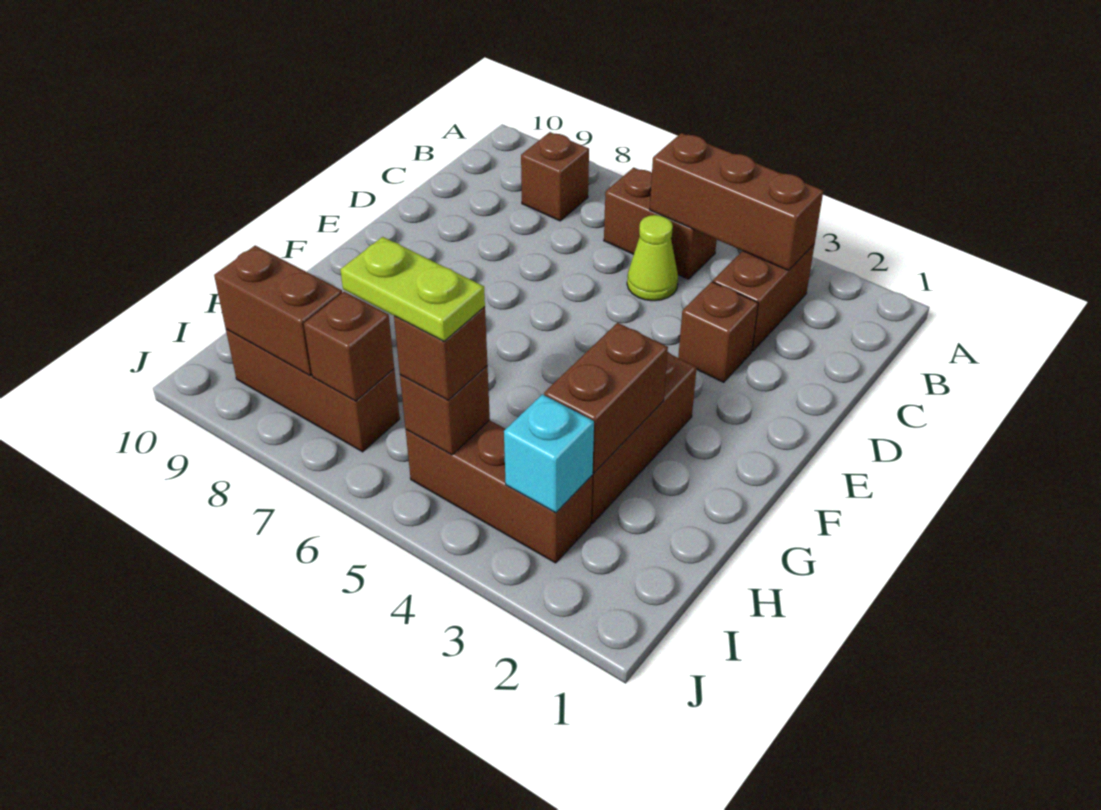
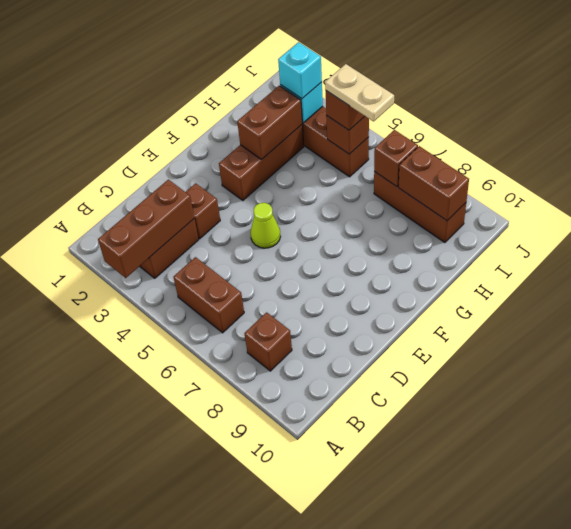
brown brick B3:B5 level 2 -> brown brick A3:C3 level 2
lime cone C5 level 1 -> lime cone E5 level 1
none -> cyan brick I3 level 3
lime plate I5:I6 level 4 -> tan plate I5:I6 level 4

